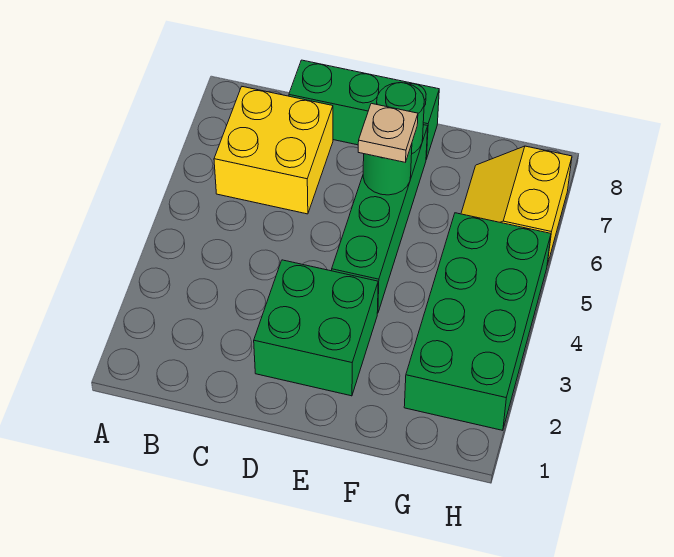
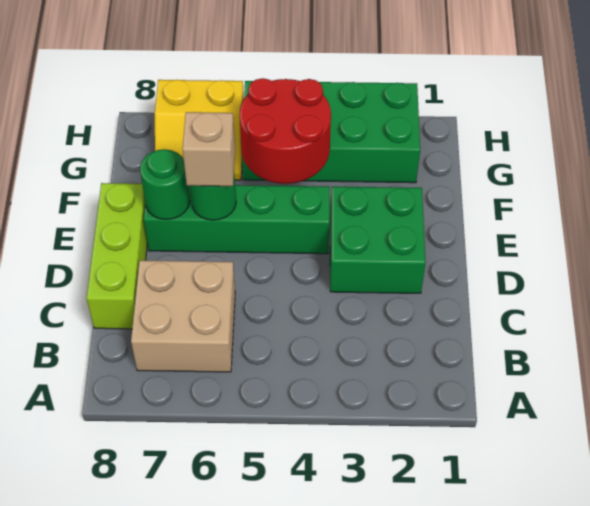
yellow brick B6:C7 level 1 -> tan brick B6:C7 level 1
green brick C8:E8 level 1 -> lime brick C8:E8 level 1
tan plate E6 level 3 -> tan brick E6 level 3
none -> red round brick F4:G5 level 2

